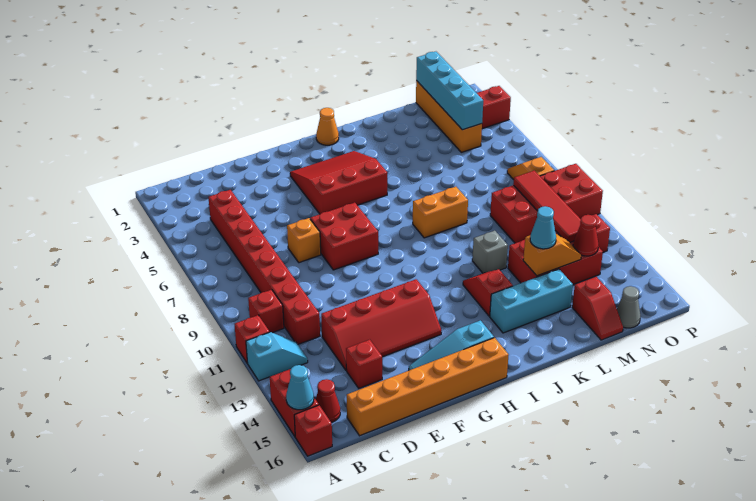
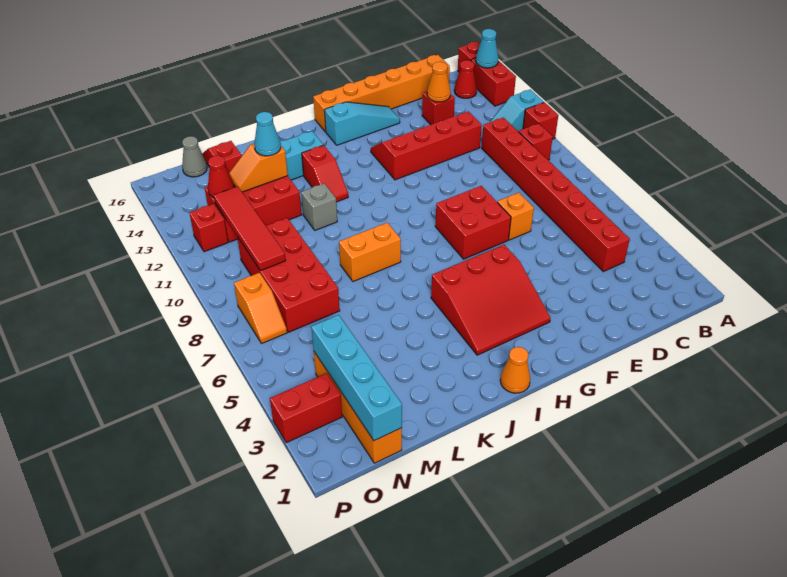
none -> orange cone D14 level 2
red brick M9:P10 level 1 -> red brick M7:N10 level 1

